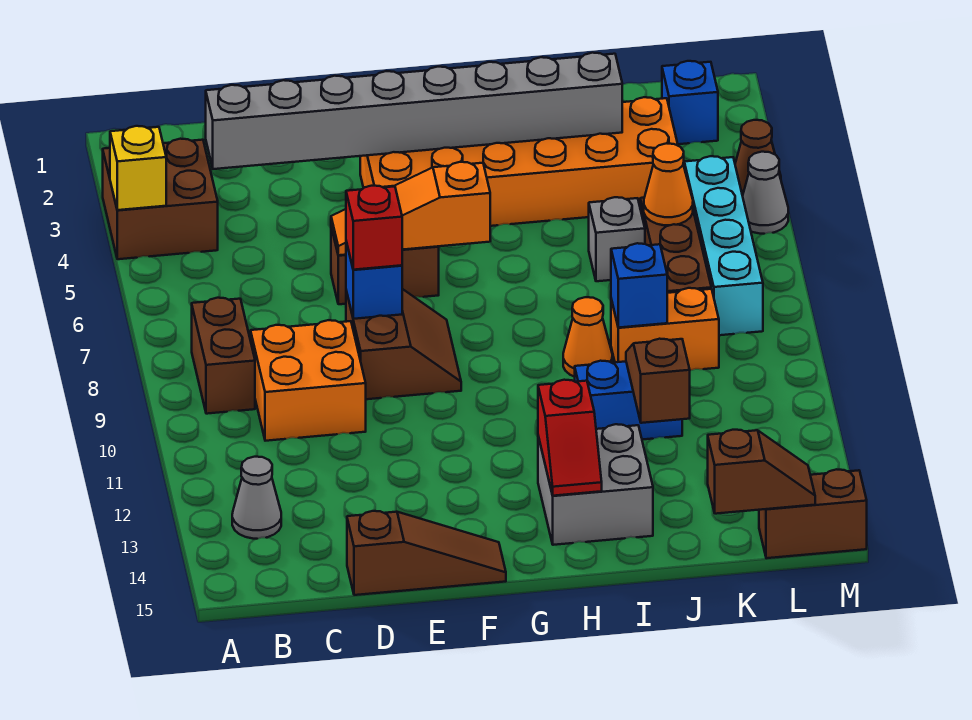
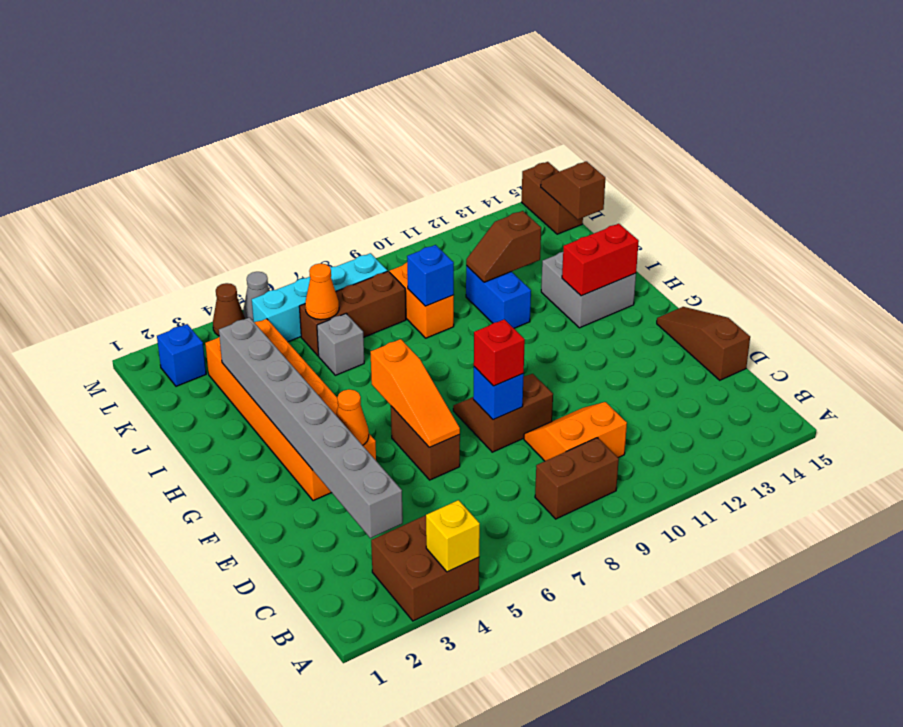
grey cone B13 level 1 -> none
orange brick C9:D10 level 1 -> orange slope C9:D10 level 1 top C
red slope H13:H14 level 2 top 13 -> red brick H13:H14 level 2
orange cone I9 level 1 -> orange cone F4 level 2

